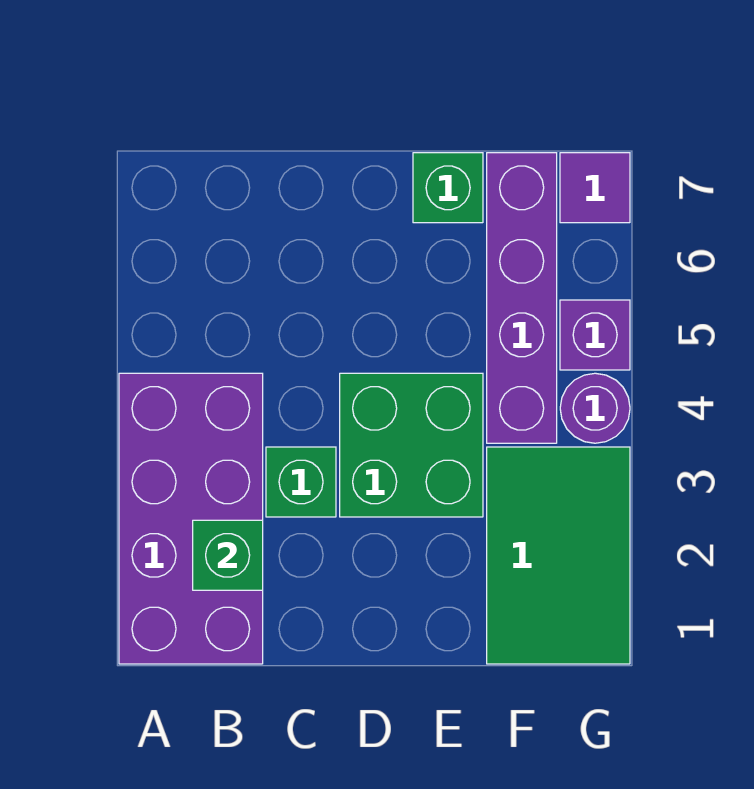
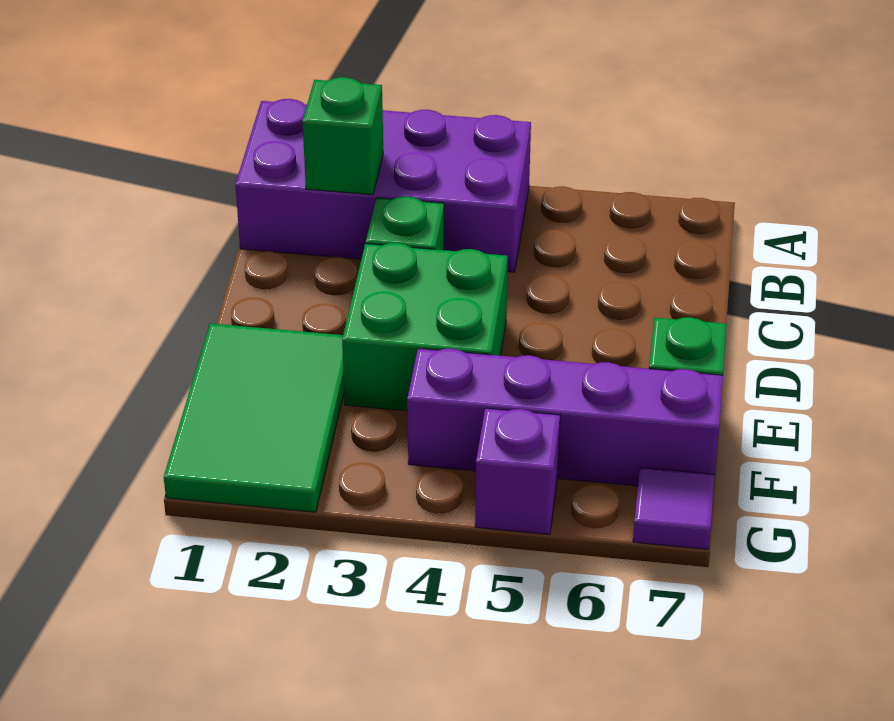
green tile F1:G3 level 1 -> green tile E1:G2 level 1
purple round brick G4 level 1 -> none

